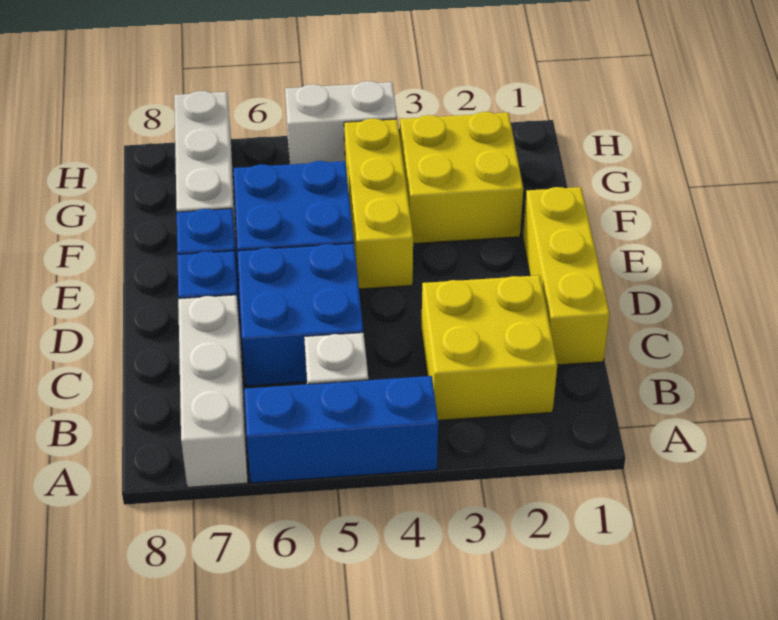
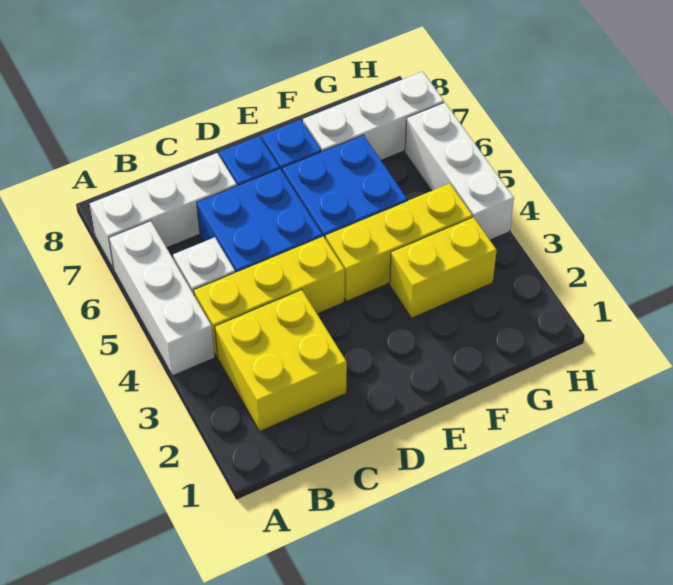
blue brick A4:A6 level 1 -> white brick A4:A6 level 1
yellow brick C1:E1 level 1 -> yellow brick B4:D4 level 1
yellow brick F2:G3 level 1 -> yellow brick F3:G3 level 1
white brick H4:H5 level 1 -> white brick H4:H6 level 1

